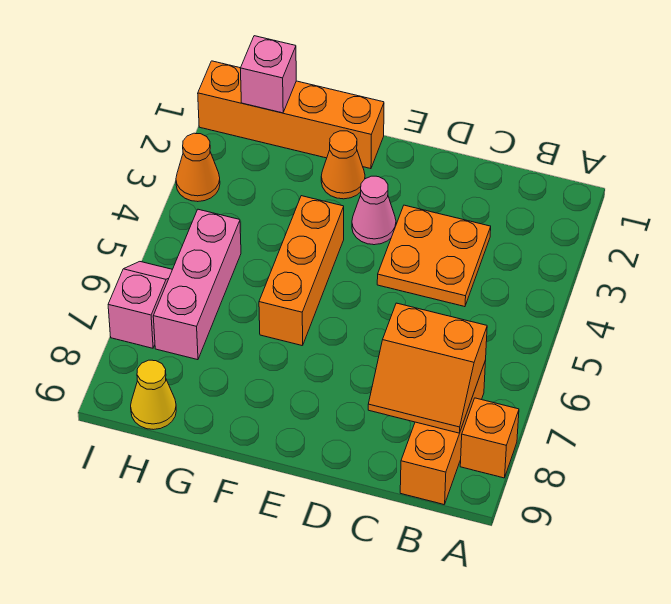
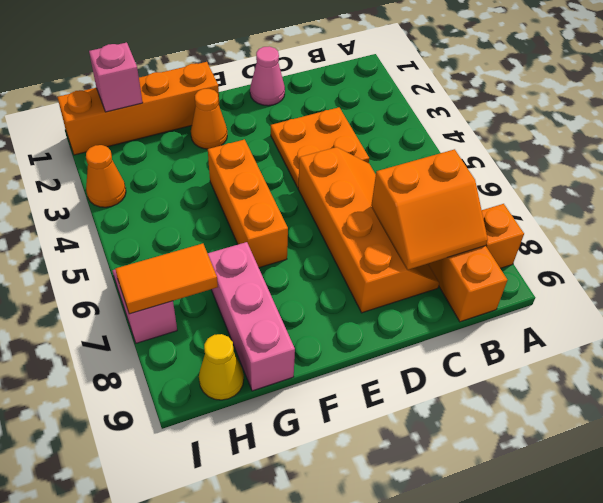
none -> orange slope C5:D8 level 1 top D
pink cone E3 level 1 -> pink cone D1 level 1
pink brick H5:H7 level 1 -> pink brick G7:G9 level 1
none -> orange tile H7:I7 level 2

